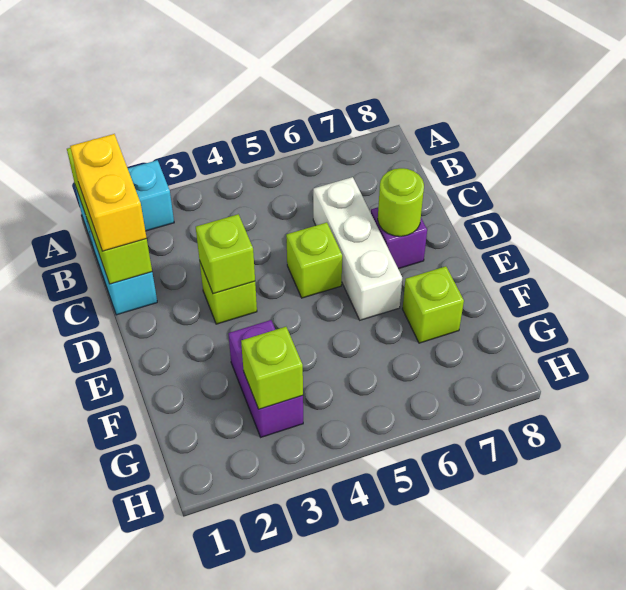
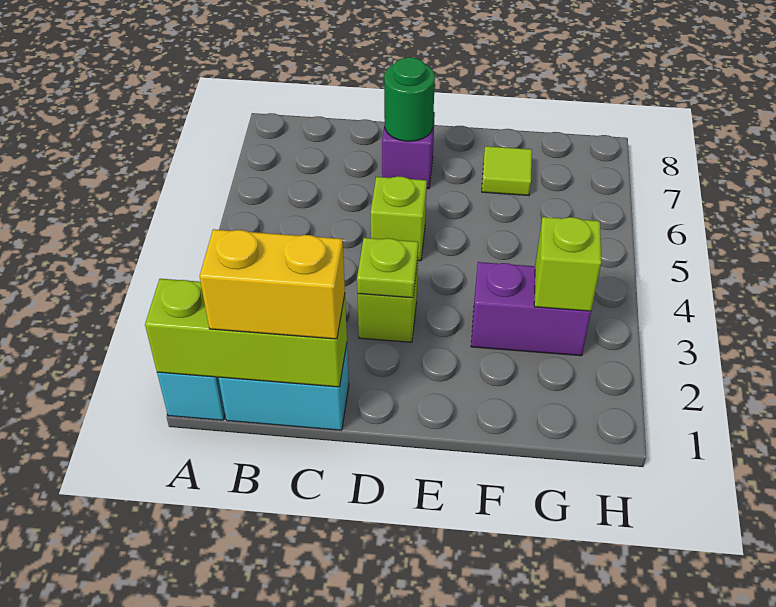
white brick C6:E6 level 1 -> none
lime brick D3 level 2 -> lime plate D3 level 2
lime round brick D7 level 2 -> green round brick D7 level 2
lime brick F7 level 1 -> lime tile F7 level 1

